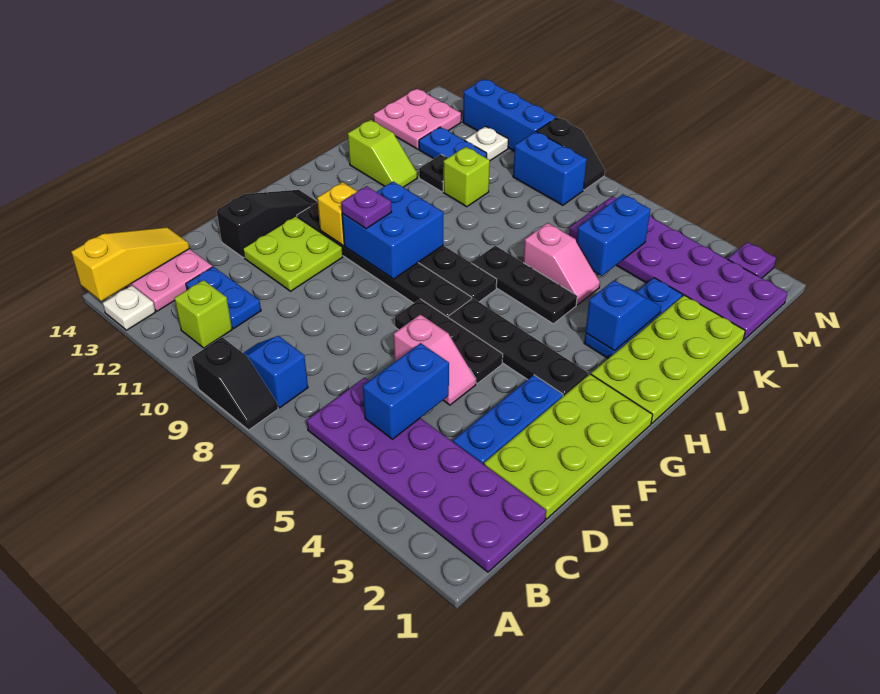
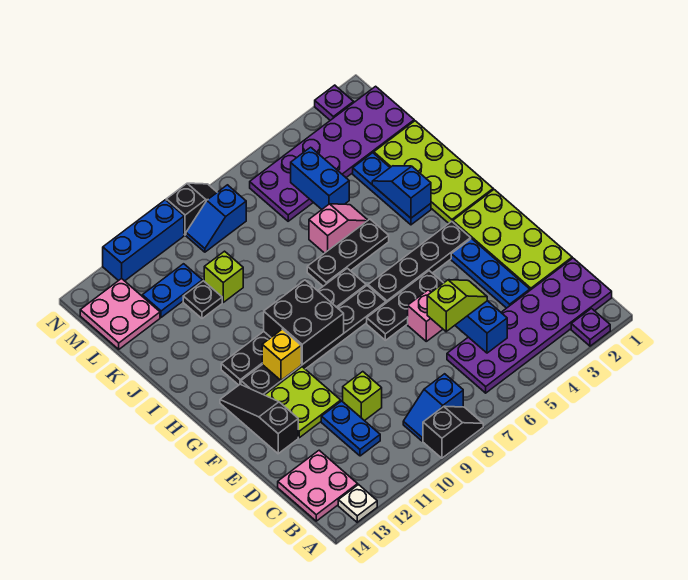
yellow slope A14:C14 level 2 top A -> none
lime brick B11 level 1 -> lime brick D10 level 1
blue plate C11:C12 level 1 -> blue plate C11:D11 level 1
blue brick G9:H10 level 2 -> black brick G9:H10 level 2
purple plate G10 level 3 -> purple plate A2 level 1
lime slope J12:J13 level 1 top 13 -> lime slope D5:D6 level 3 top 6
blue brick M8:M9 level 1 -> blue slope M8:M9 level 1 top 8
white plate M11 level 1 -> none

